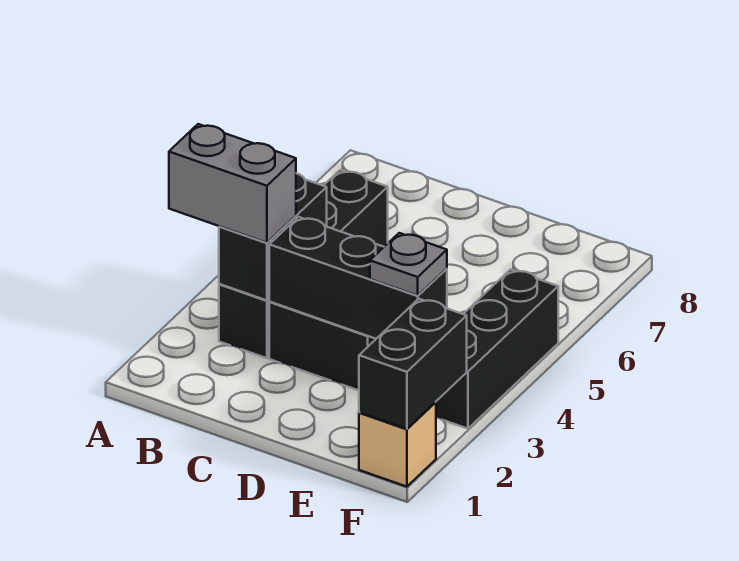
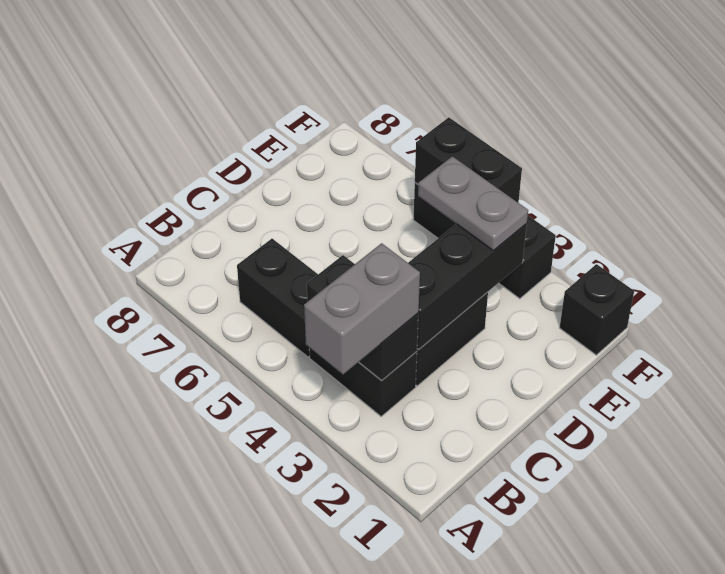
grey plate E3 level 3 -> grey plate E3:E4 level 3
tan brick F1 level 1 -> black brick F1 level 1
black brick F1:F2 level 2 -> black brick F4:F5 level 2

